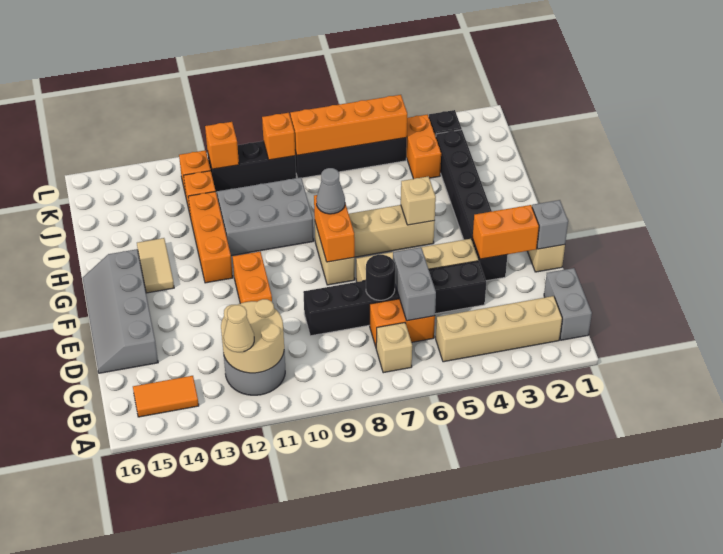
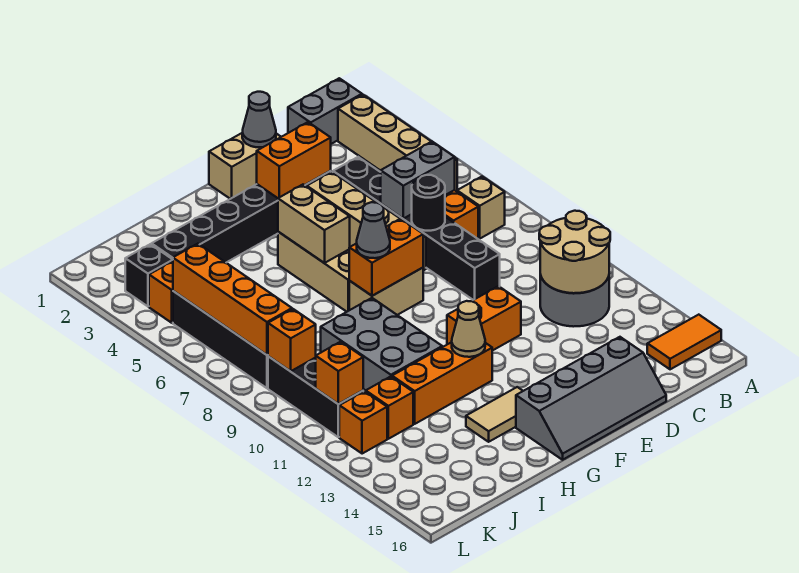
tan cone B12 level 3 -> tan cone G12 level 2
orange tile B14:B15 level 1 -> orange tile A15:B15 level 1
grey brick E1 level 2 -> grey cone E1 level 2
orange brick E2:E3 level 2 -> orange brick E3:F3 level 2
tan brick G5 level 2 -> tan brick G5:G6 level 2

